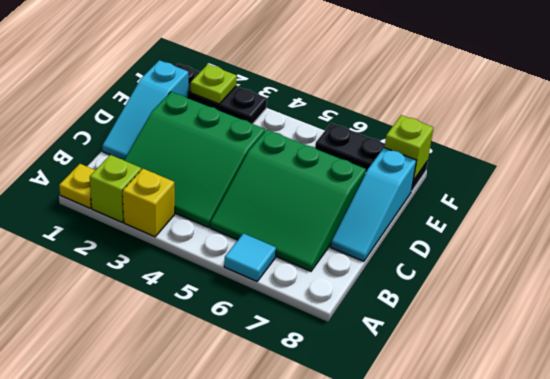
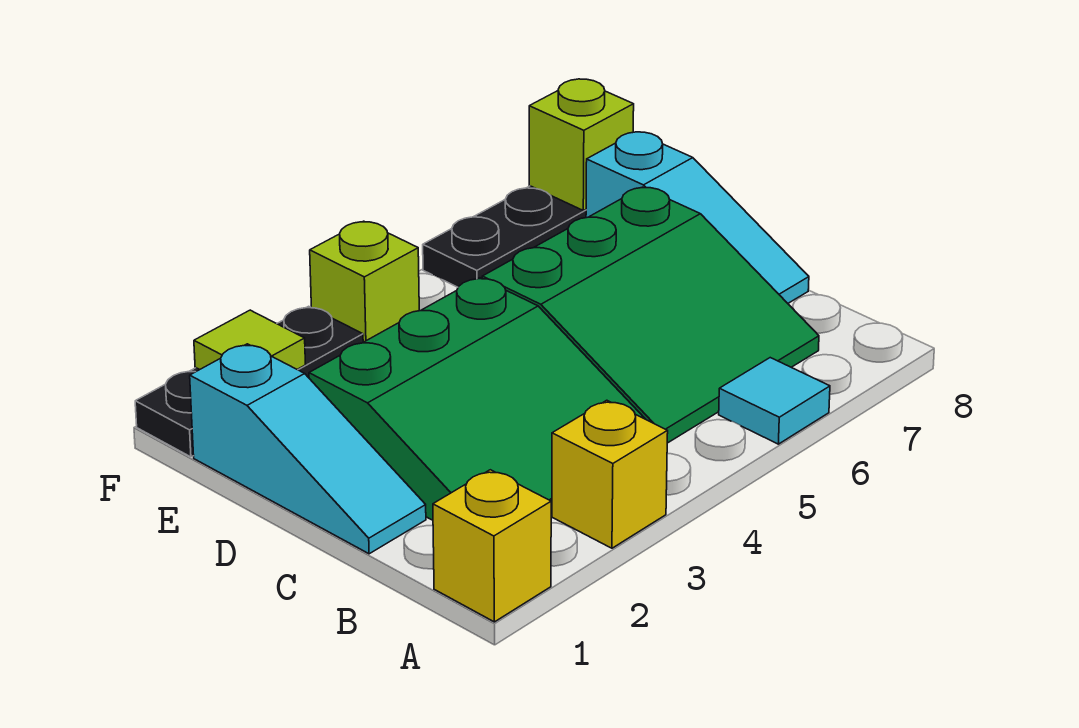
yellow plate A1 level 1 -> yellow brick A1 level 1
lime brick A2 level 1 -> lime brick F4 level 1
lime plate F2 level 2 -> lime tile F2 level 2

